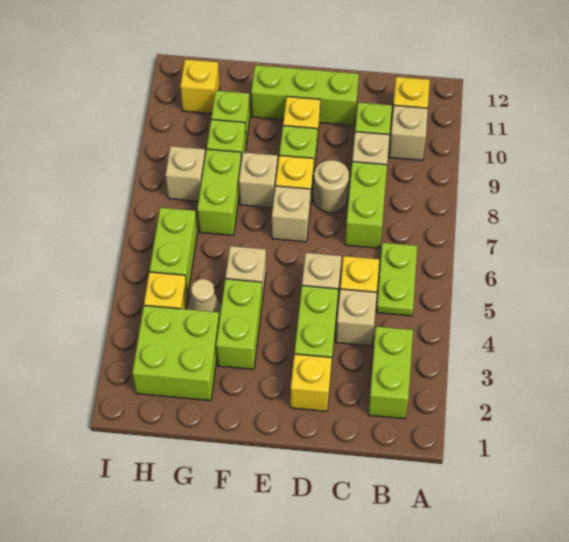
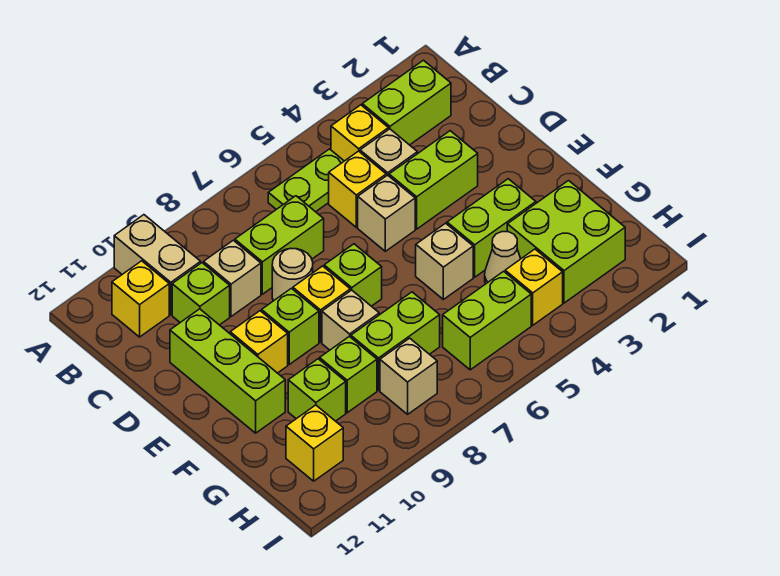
tan brick B10 level 1 -> tan brick A10:B10 level 1
yellow brick D2 level 1 -> yellow brick B4 level 1
tan brick E7 level 1 -> lime brick E7 level 1

